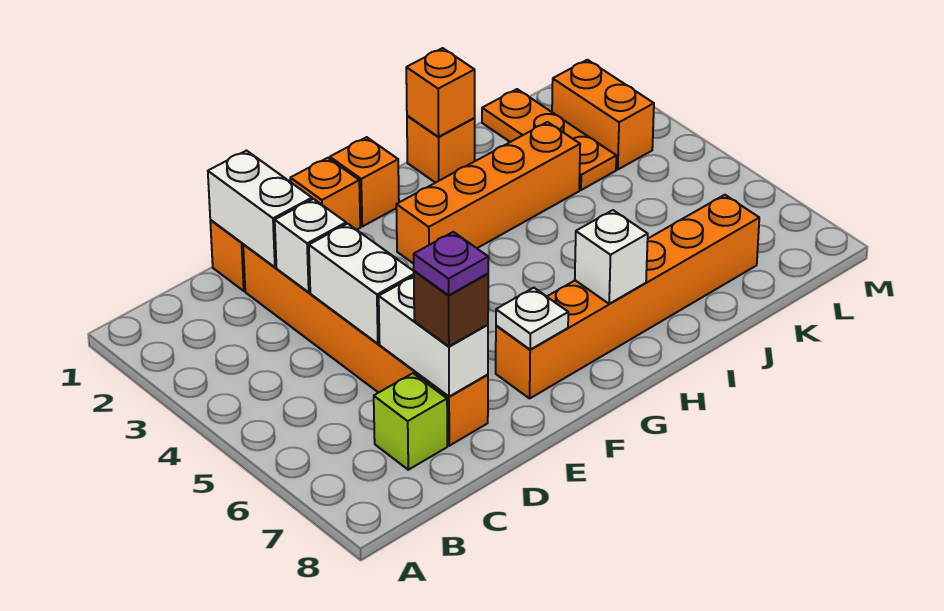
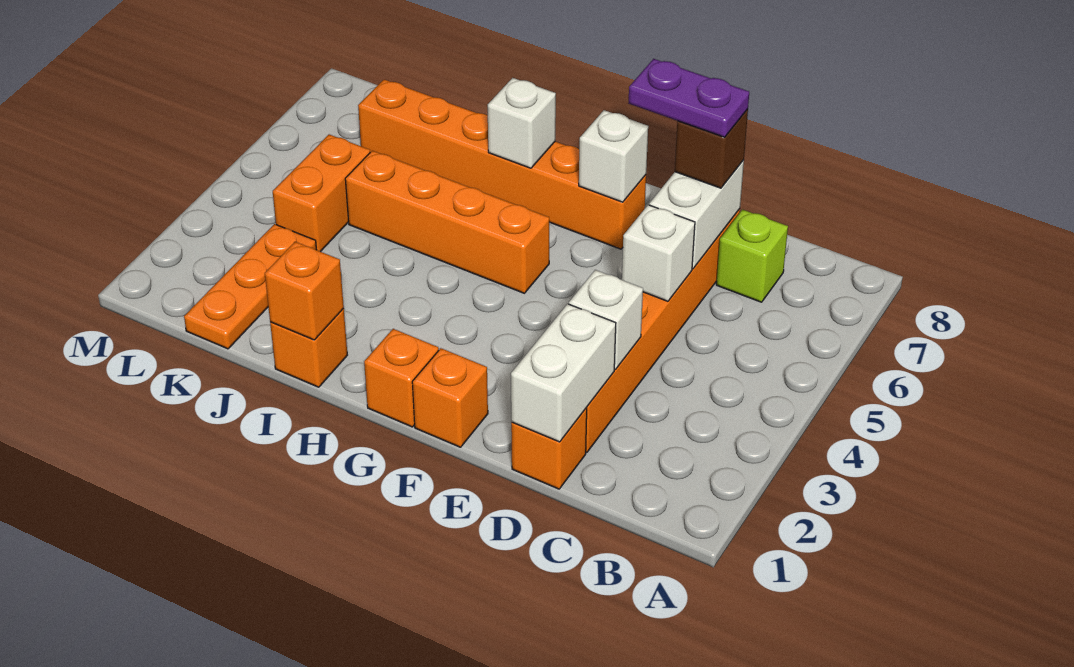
white brick D4:D5 level 2 -> white brick D5 level 2
purple plate D7 level 4 -> purple plate D7:E7 level 4
white plate F7 level 2 -> white brick F7 level 2
orange brick G3:J3 level 1 -> orange brick G5:J5 level 1
orange brick L2:L3 level 1 -> orange brick K4:K5 level 1

